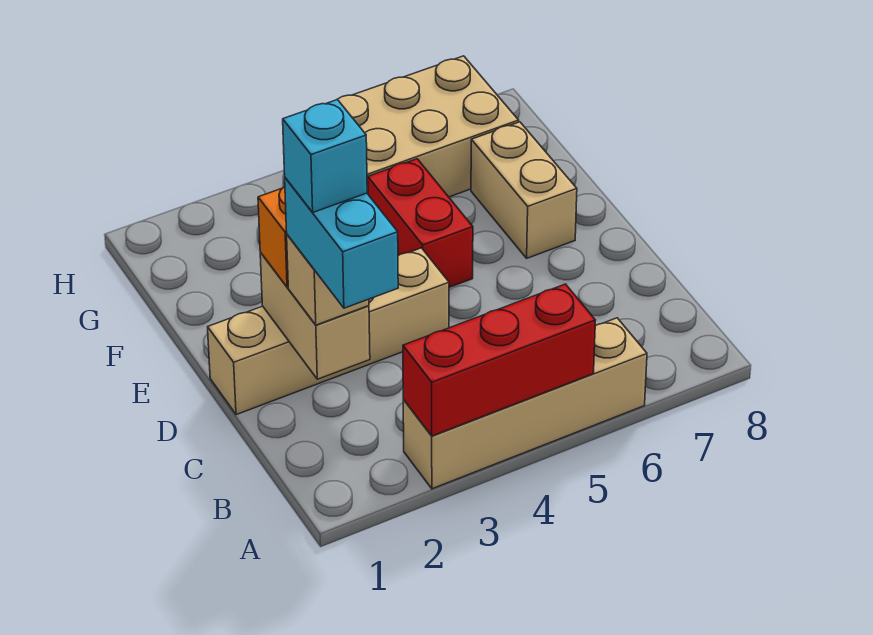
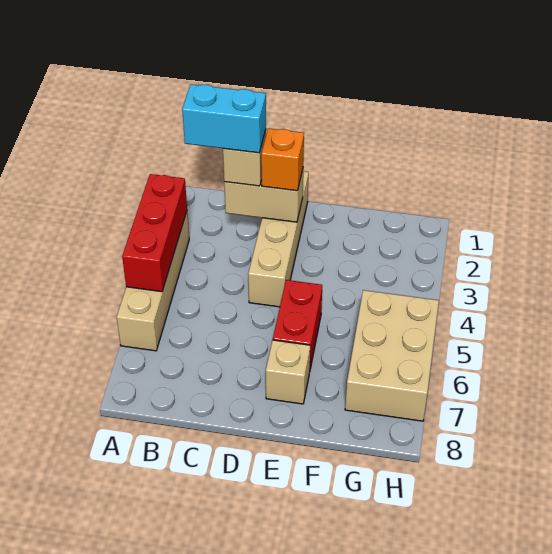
cyan brick C2 level 5 -> none
red brick E5:F5 level 1 -> red brick E5:E6 level 1
tan brick E7:F7 level 1 -> tan brick E7 level 1

